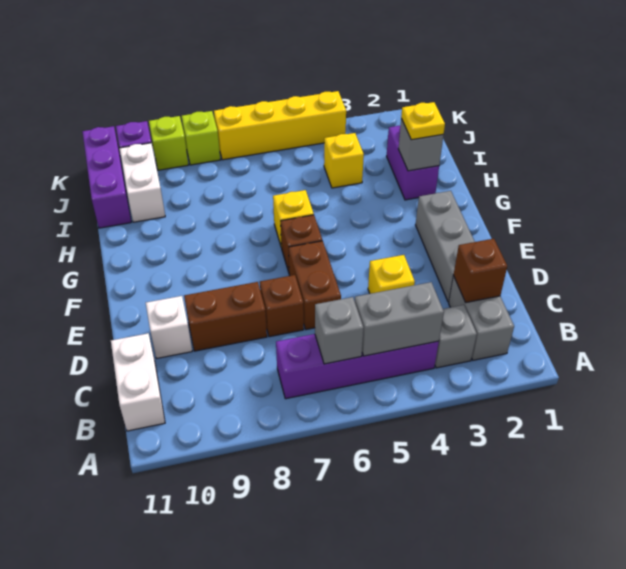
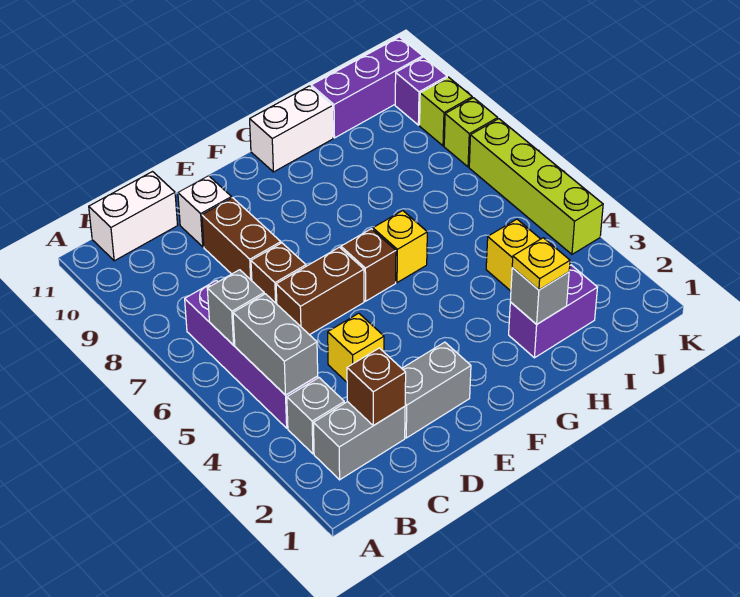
grey brick D2:F2 level 1 -> grey brick D2:E2 level 1
white brick I10:J10 level 1 -> white brick G11:H11 level 1
yellow brick K4:K7 level 1 -> lime brick K4:K7 level 1

